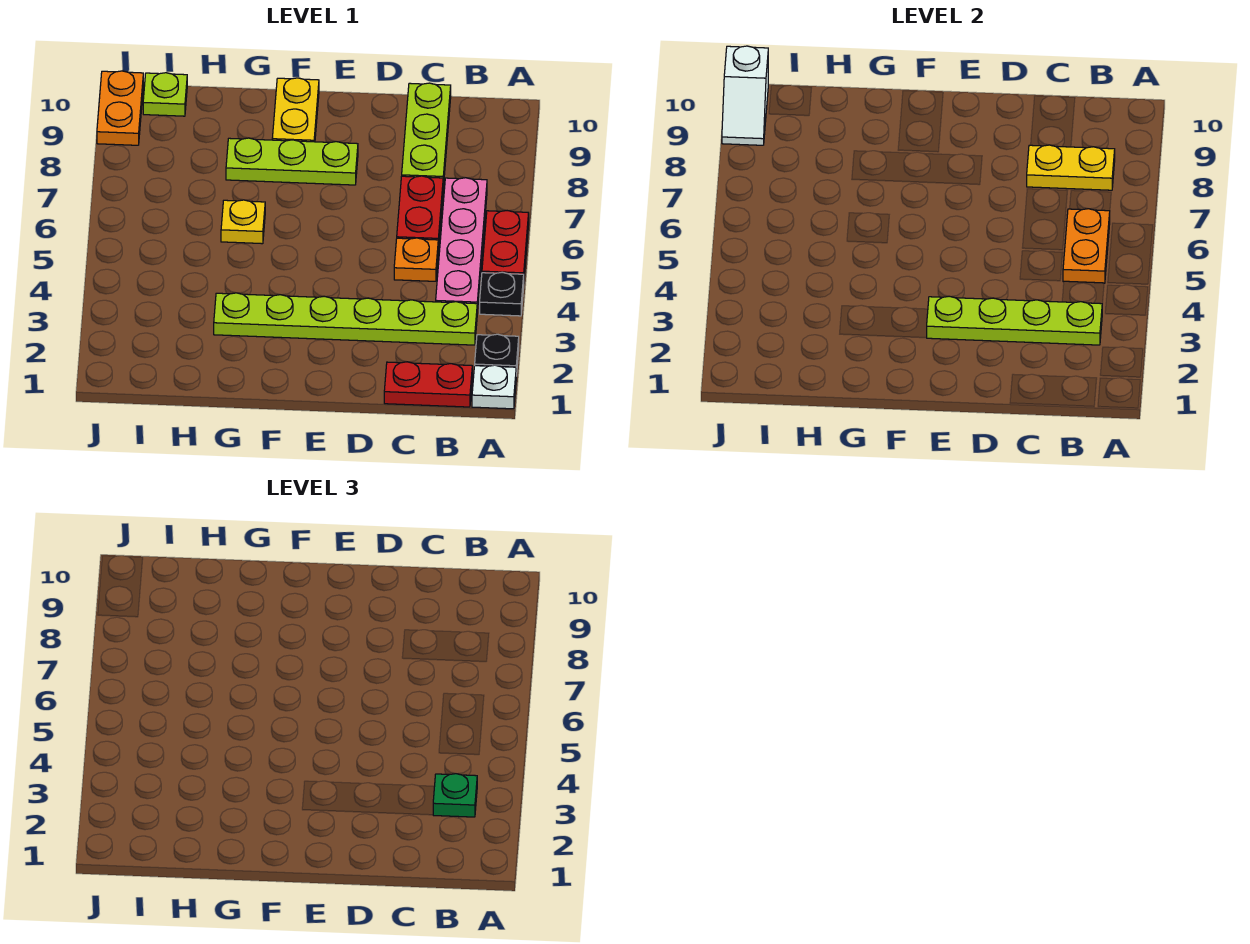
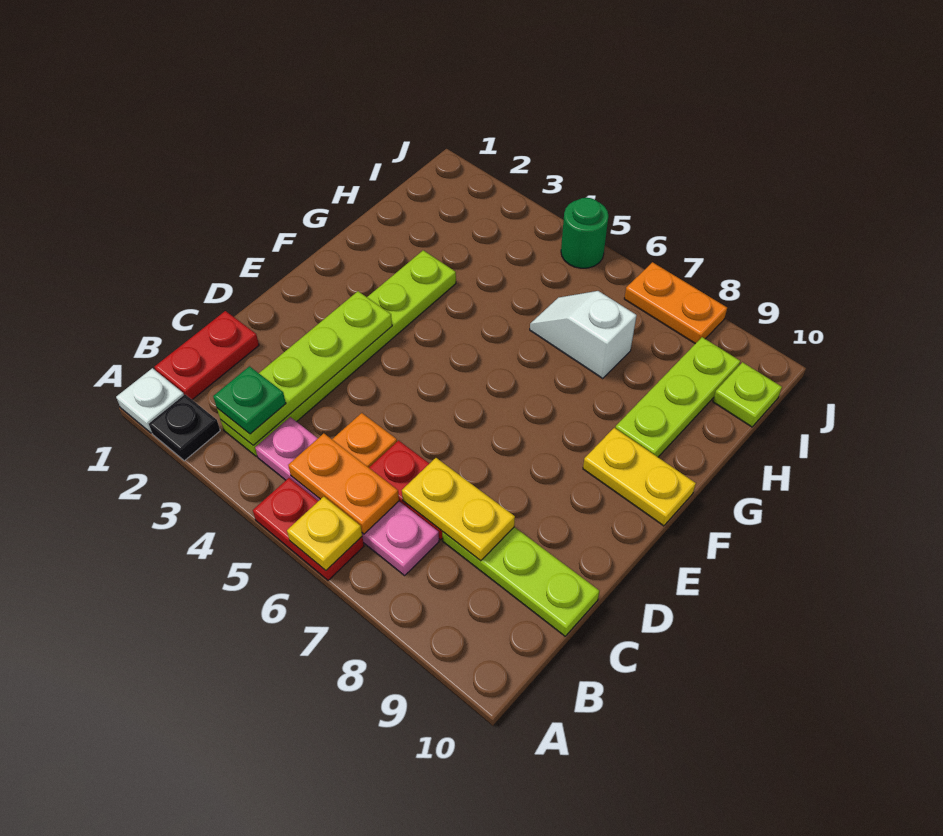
black plate A4 level 1 -> none
yellow plate B8:C8 level 2 -> yellow plate C7:C8 level 2
lime plate E8:G8 level 1 -> lime plate G9:I9 level 1
yellow plate G6 level 1 -> yellow plate A6 level 2
none -> green round brick J5 level 1
orange plate J9:J10 level 1 -> orange plate J7:J8 level 1
white slope J9:J10 level 2 top 10 -> white slope H6:H7 level 1 top 7

